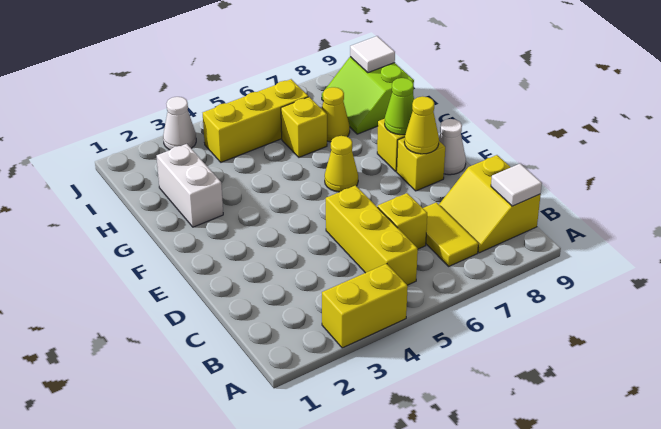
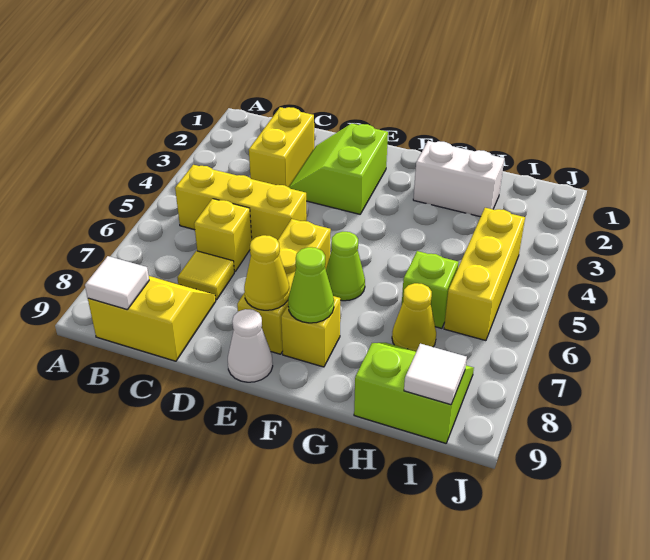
yellow brick A3:A4 level 1 -> yellow brick C2:C3 level 1
yellow tile B7:C7 level 1 -> yellow tile C7 level 1
none -> lime slope D2:E3 level 1 top E
yellow brick E8 level 1 -> yellow brick E6:E8 level 1
yellow cone F6 level 1 -> lime cone F6 level 1
yellow brick H6 level 1 -> lime brick H6 level 1
white cone J3 level 1 -> none

